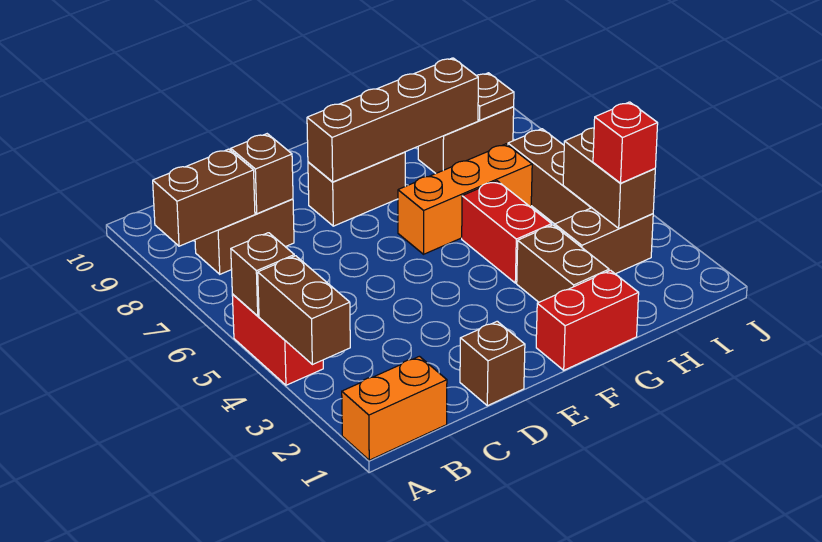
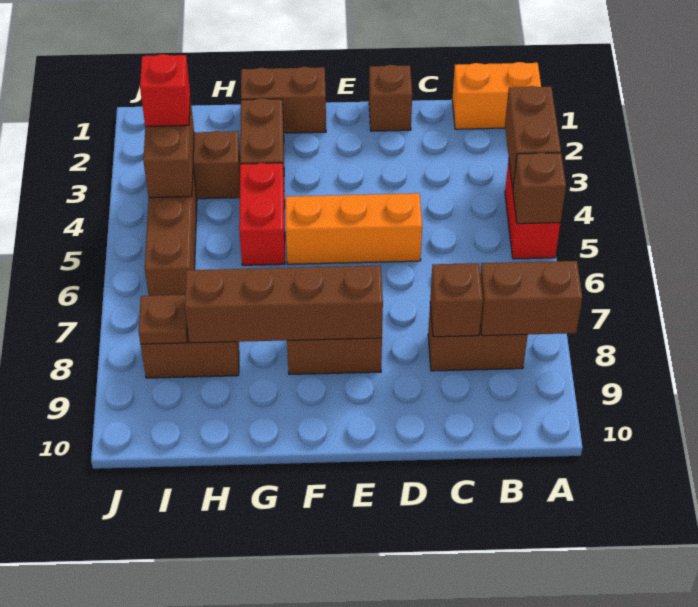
red brick F1:G1 level 1 -> brown brick F1:G1 level 1
orange brick F6:H6 level 1 -> orange brick D5:F5 level 1

